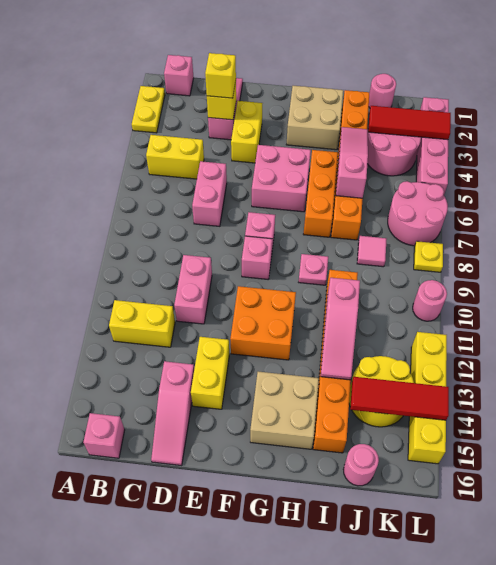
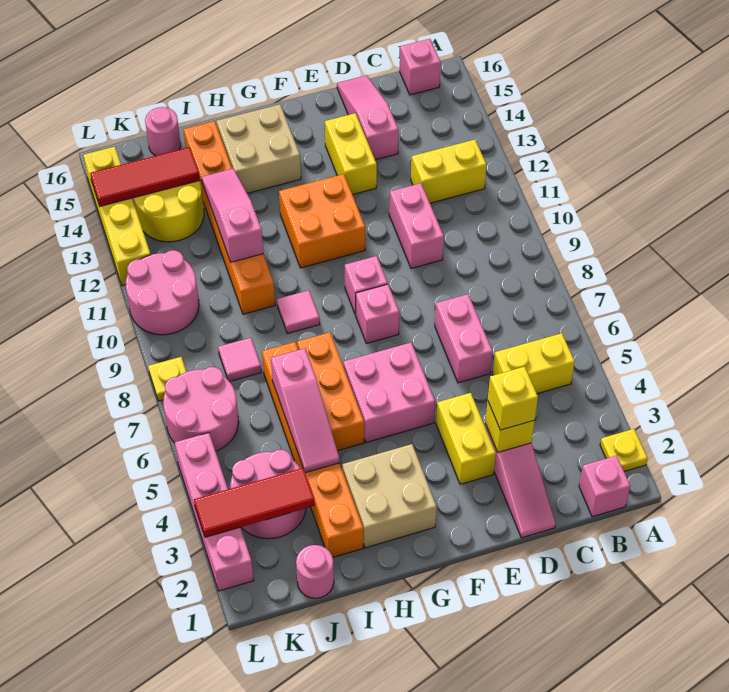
yellow plate A2:A3 level 1 -> yellow plate A2 level 1
pink plate H9 level 1 -> pink tile H9 level 1
pink round brick L10 level 1 -> pink round brick K10:L11 level 1

